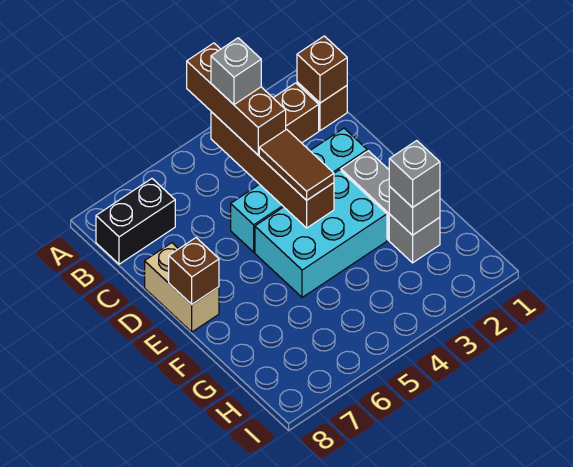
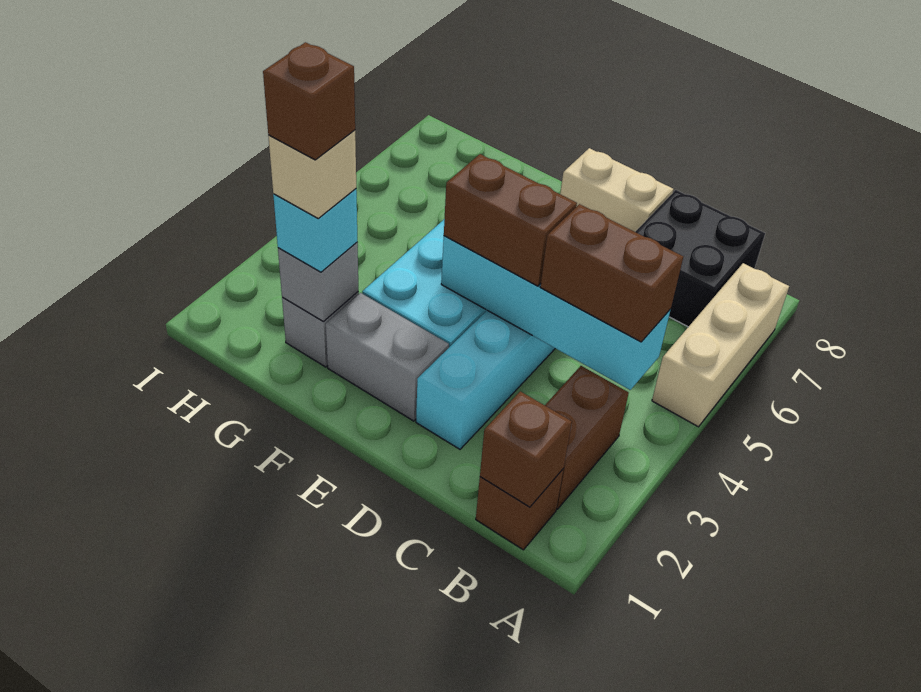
brown brick A4:C4 level 3 -> brown brick B4:C4 level 3
none -> tan brick A5:A7 level 1
brown brick B4:E4 level 2 -> cyan brick B4:E4 level 2
grey brick B4 level 4 -> none
black brick B7:B8 level 1 -> black brick B7:C8 level 1
brown tile D4:E4 level 3 -> brown brick D4:E4 level 3
brown brick E8 level 2 -> brown brick G2 level 5
grey brick G2 level 3 -> cyan brick G2 level 3
none -> tan brick G2 level 4

